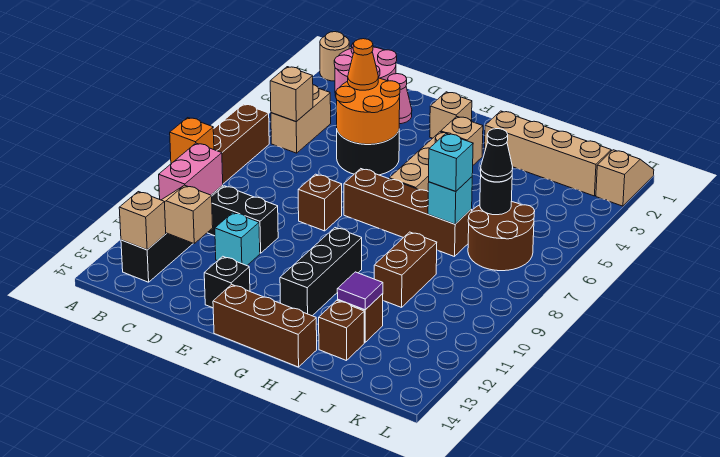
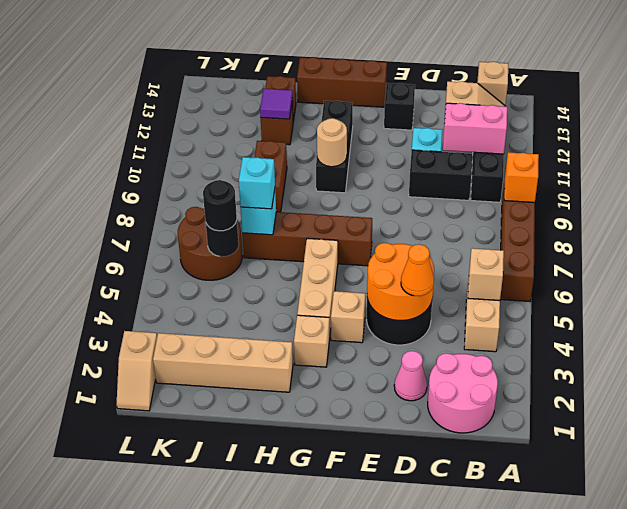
tan round brick A1 level 1 -> tan round brick G10 level 2
pink brick B10:B11 level 2 -> pink brick B11:C11 level 2
brown brick E8 level 1 -> none
tan brick F2 level 1 -> tan brick F4 level 1
black cone J6 level 3 -> black round brick J6 level 3

